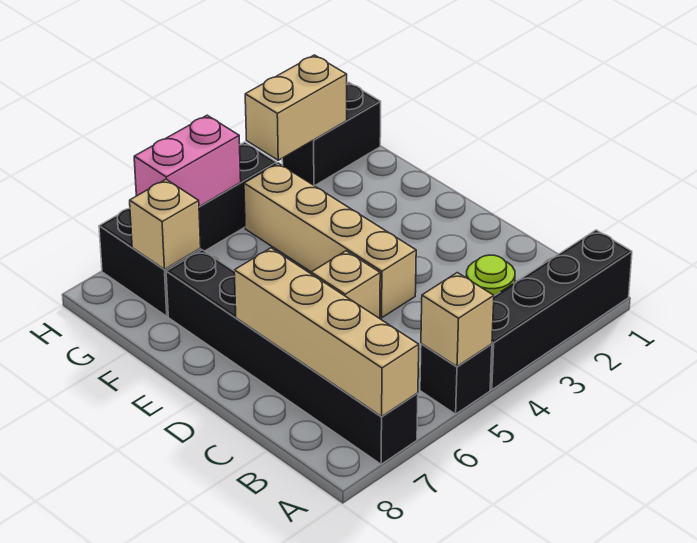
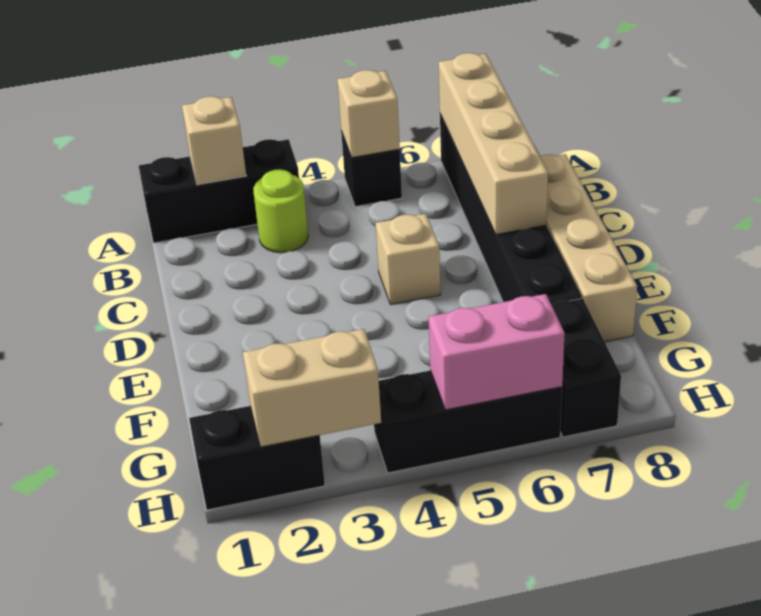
black brick A1:A4 level 1 -> black brick A1:A3 level 1
tan brick D4:G4 level 1 -> tan brick C8:F8 level 1
tan brick G7 level 2 -> tan brick A2 level 2

